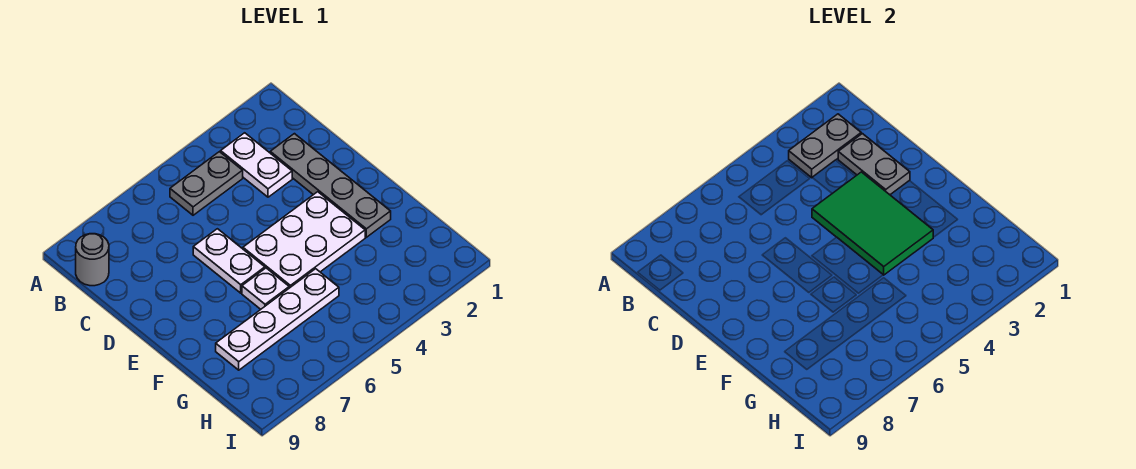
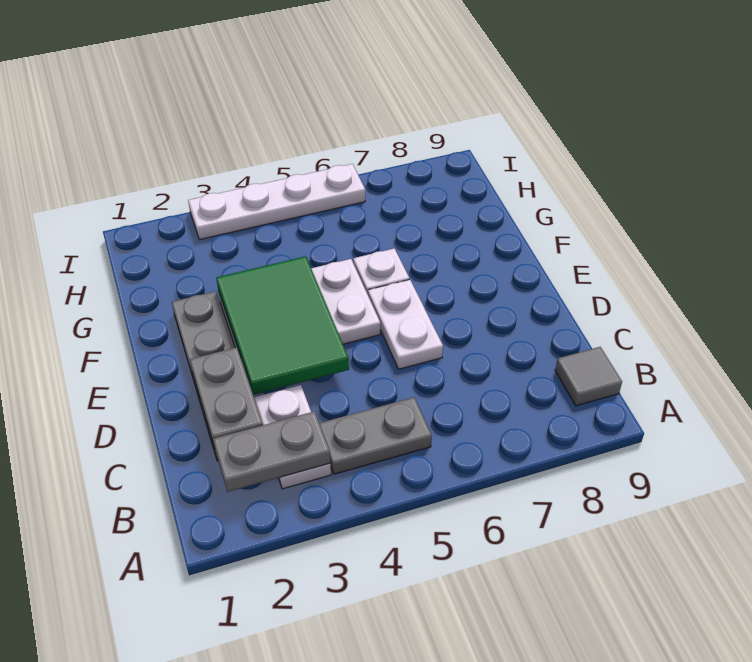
grey round brick B9 level 1 -> grey tile B9 level 1
white plate G5:G8 level 1 -> white plate I3:I6 level 1

